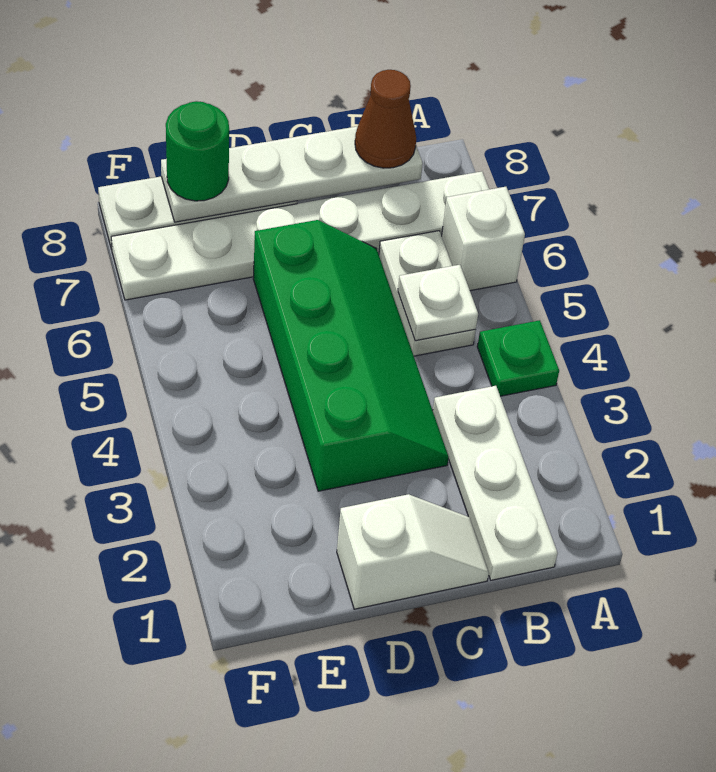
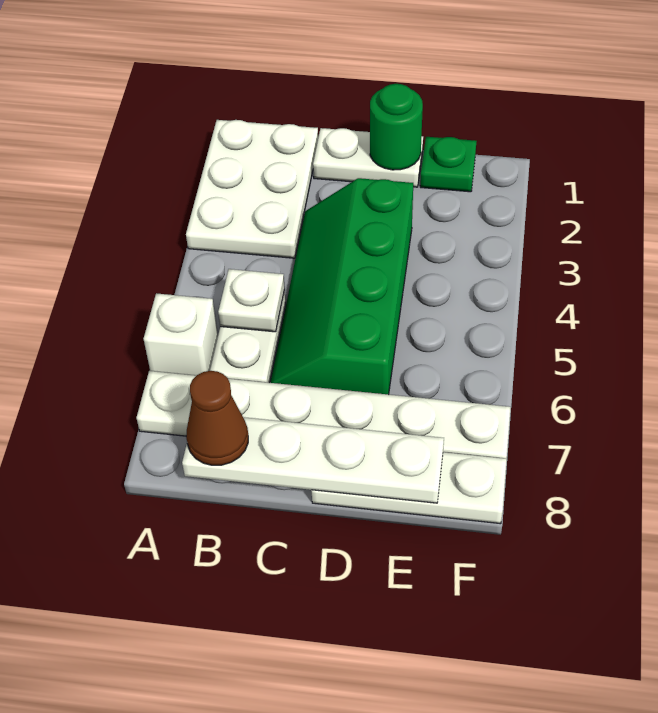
green plate A4 level 1 -> green plate E1 level 1
white plate B1:B3 level 1 -> white plate A1:B3 level 1
white slope C1:D1 level 1 top D -> white plate C1:D1 level 1
green round brick E8 level 3 -> green round brick D1 level 2

